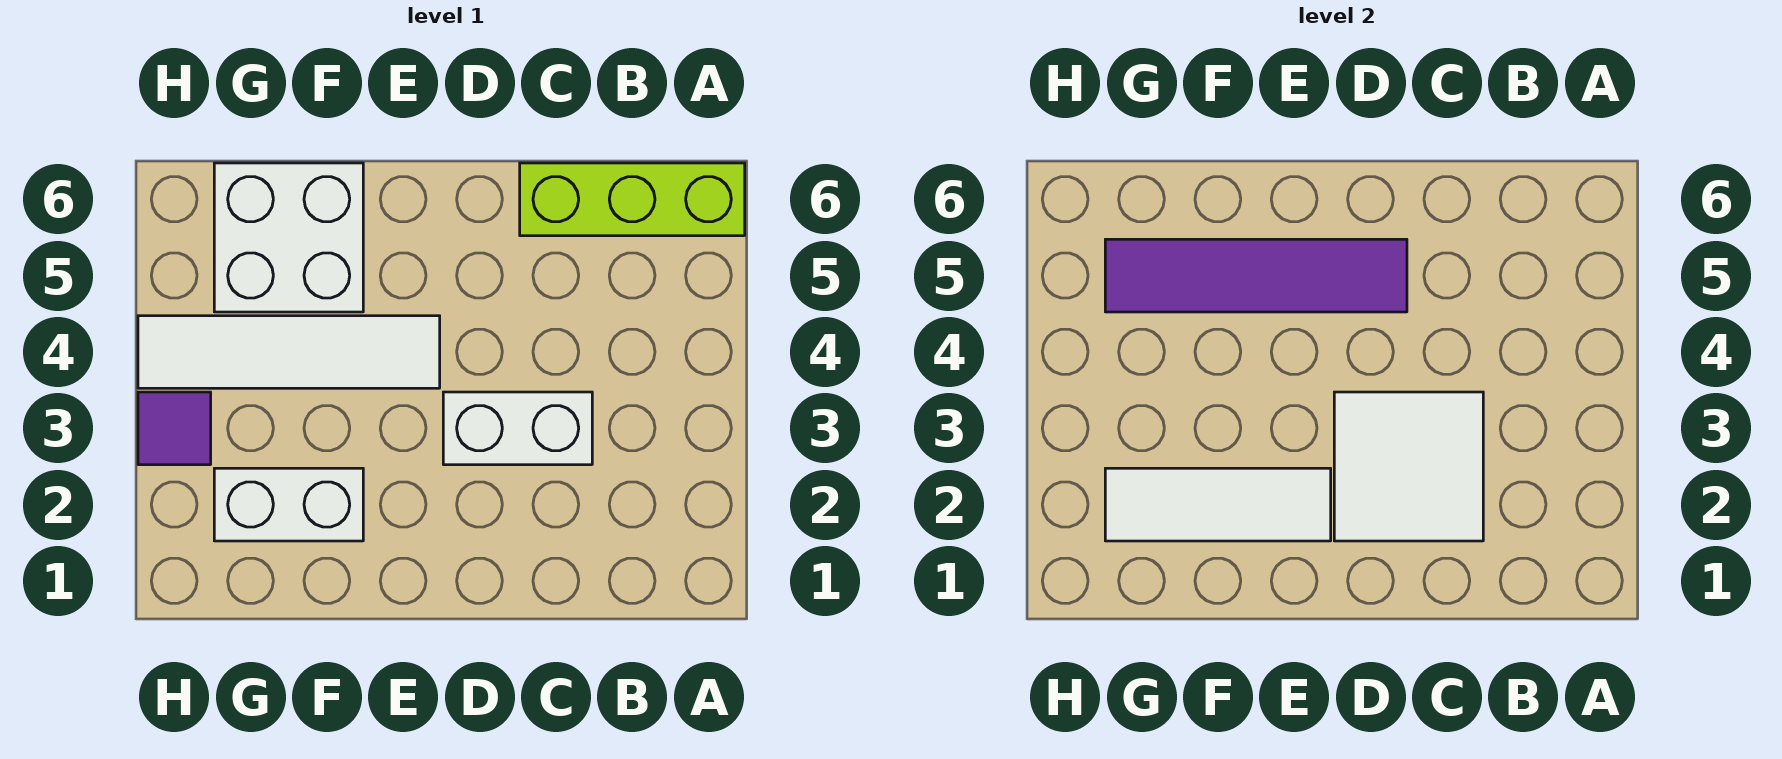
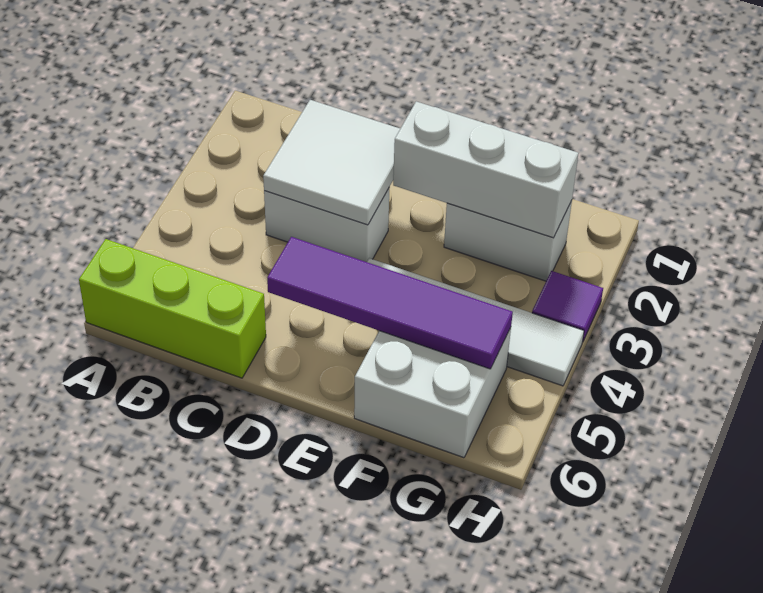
white tile E2:G2 level 2 -> white brick E2:G2 level 2

